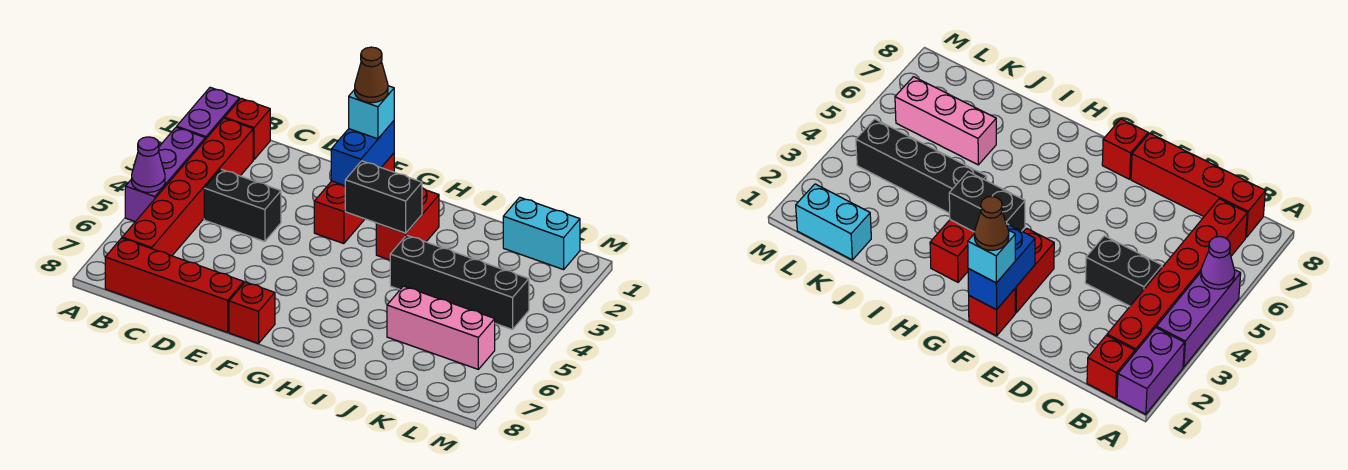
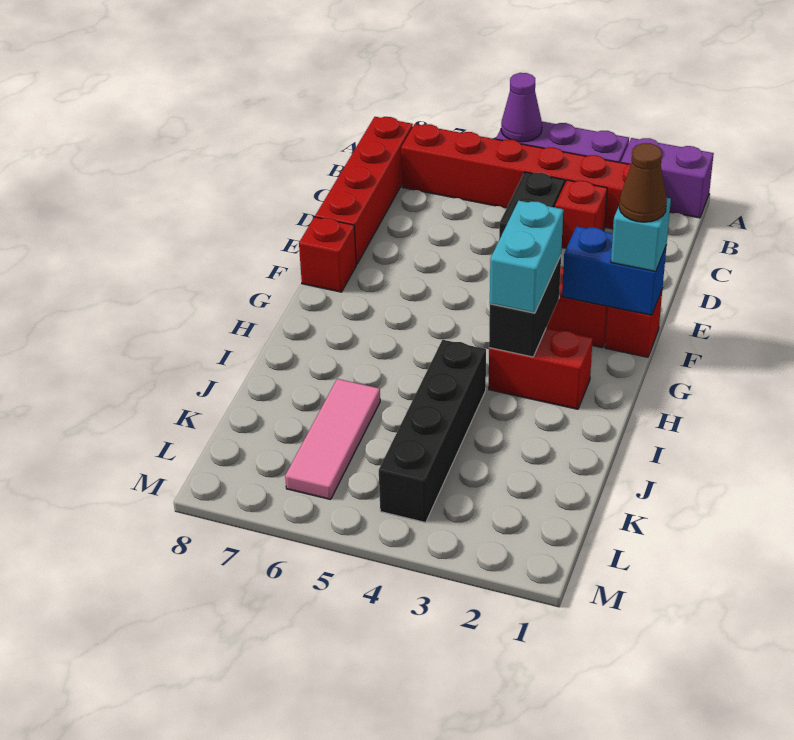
red brick B1 level 1 -> red brick C3 level 1
pink brick J6:L6 level 1 -> pink tile J6:L6 level 1
cyan brick K1:L1 level 1 -> cyan brick G3:H3 level 3

